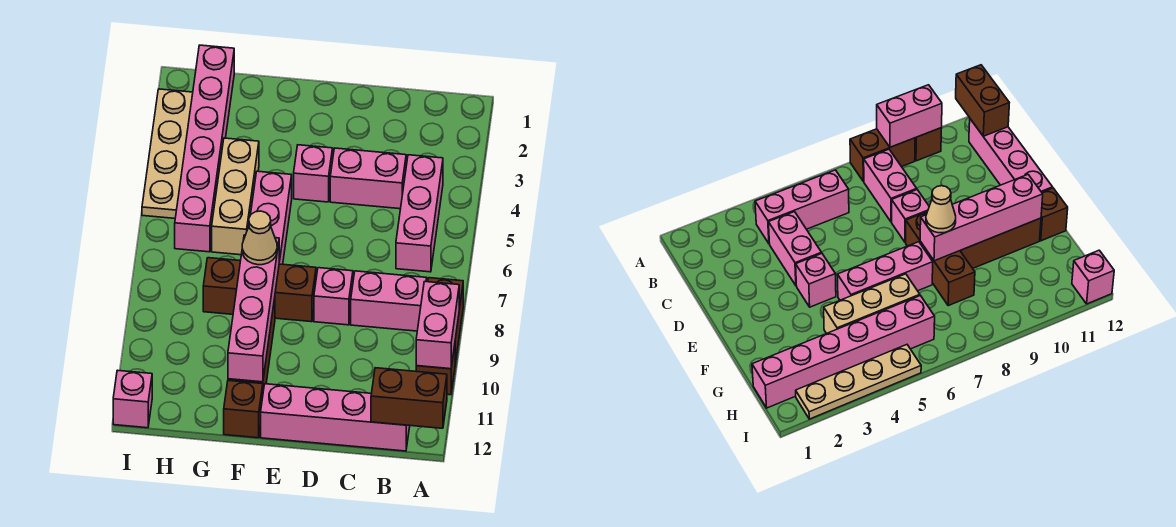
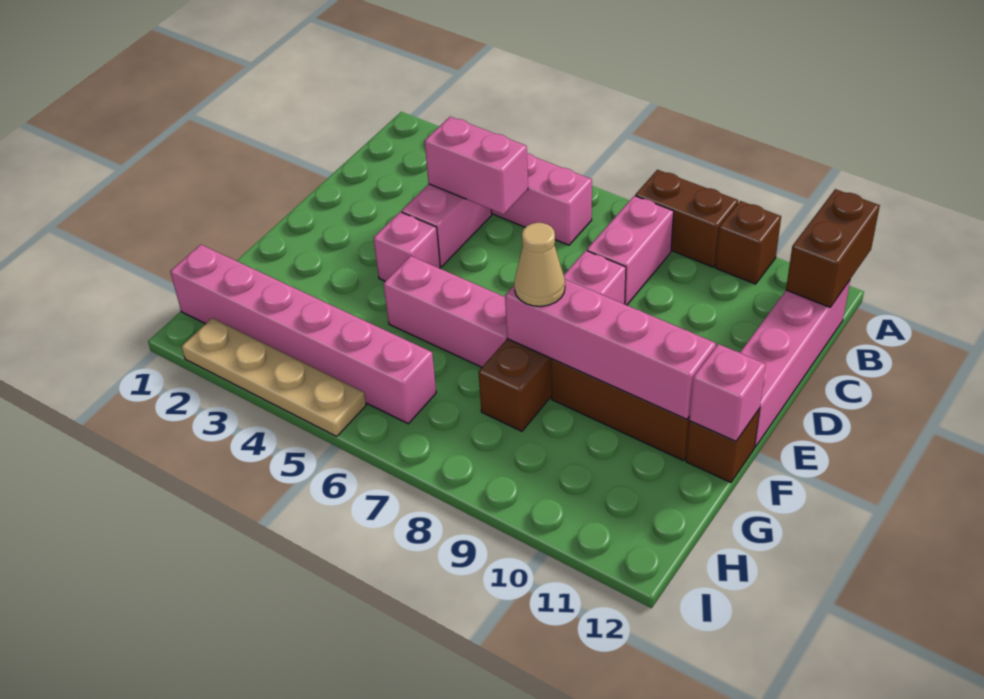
pink brick A9:A10 level 2 -> pink brick C4:C5 level 2
tan brick G4:G6 level 1 -> none
pink brick I12 level 1 -> pink brick F12 level 2

